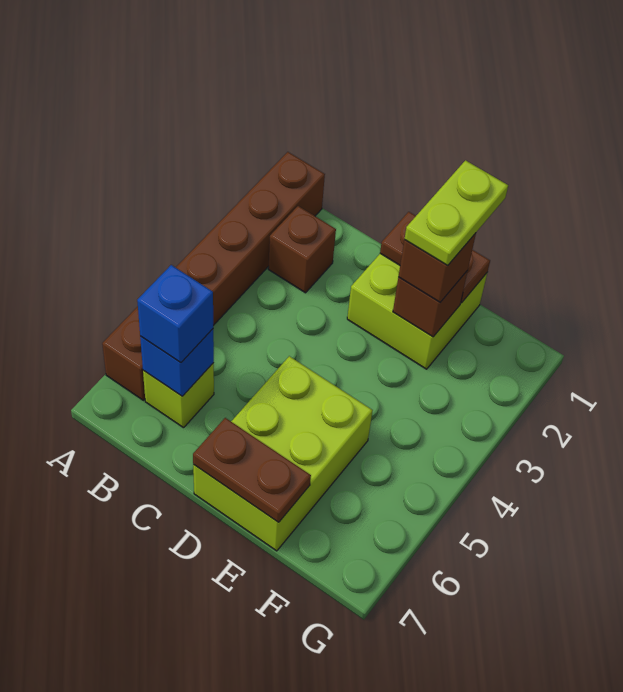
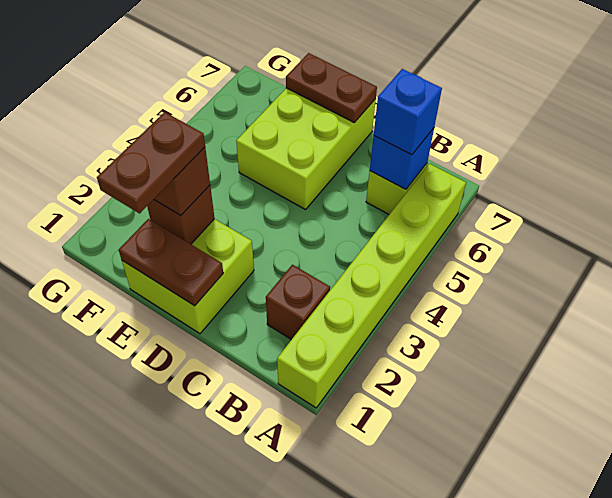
brown brick A1:A6 level 1 -> lime brick A1:A6 level 1
lime plate E1:E2 level 4 -> brown plate E1:E2 level 4

